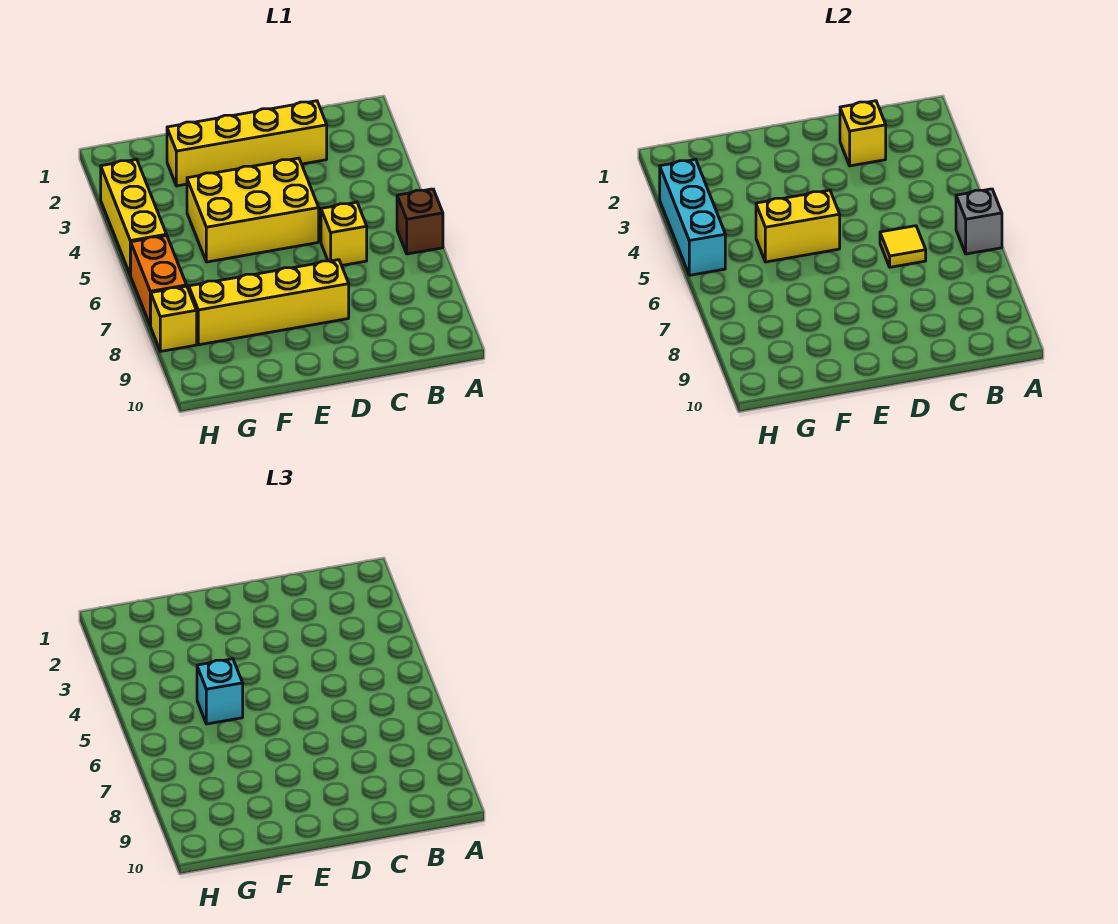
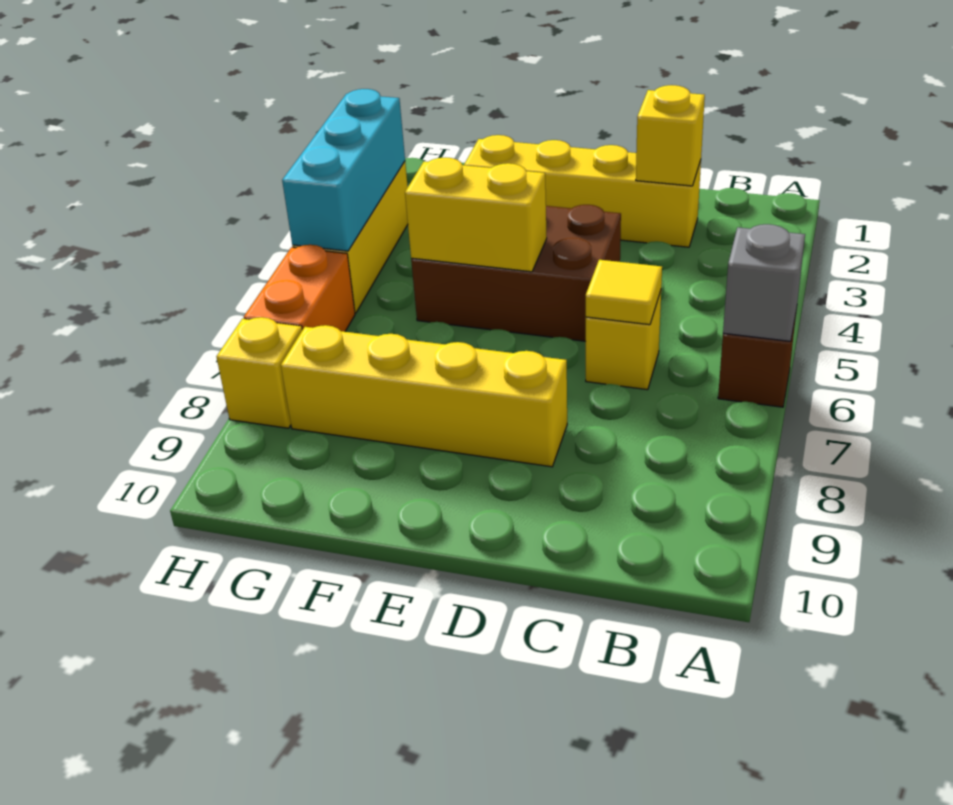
yellow brick D4:F5 level 1 -> brown brick D4:F5 level 1
cyan brick F5 level 3 -> none

